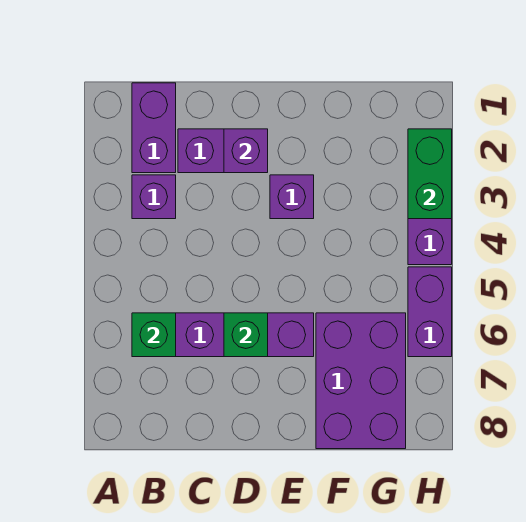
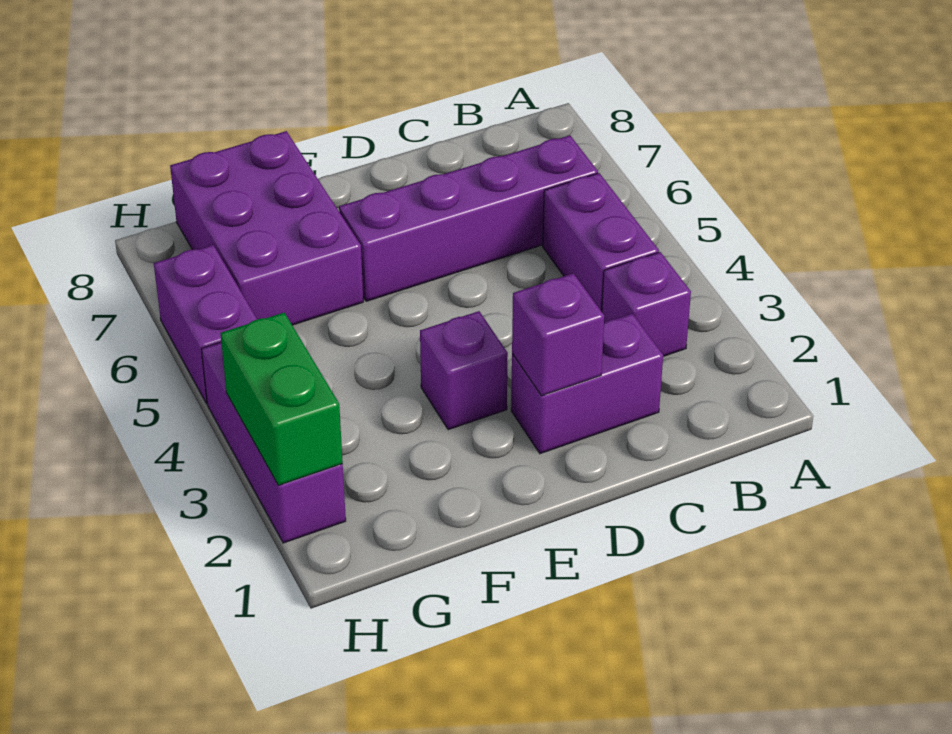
purple brick B1:B2 level 1 -> purple brick B4:B5 level 1
green brick B6 level 2 -> none
green brick D6 level 2 -> none

